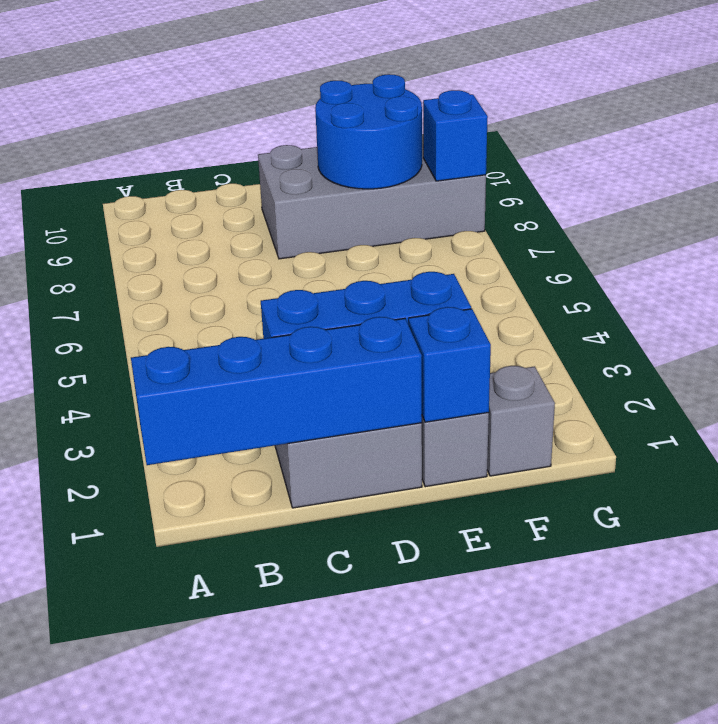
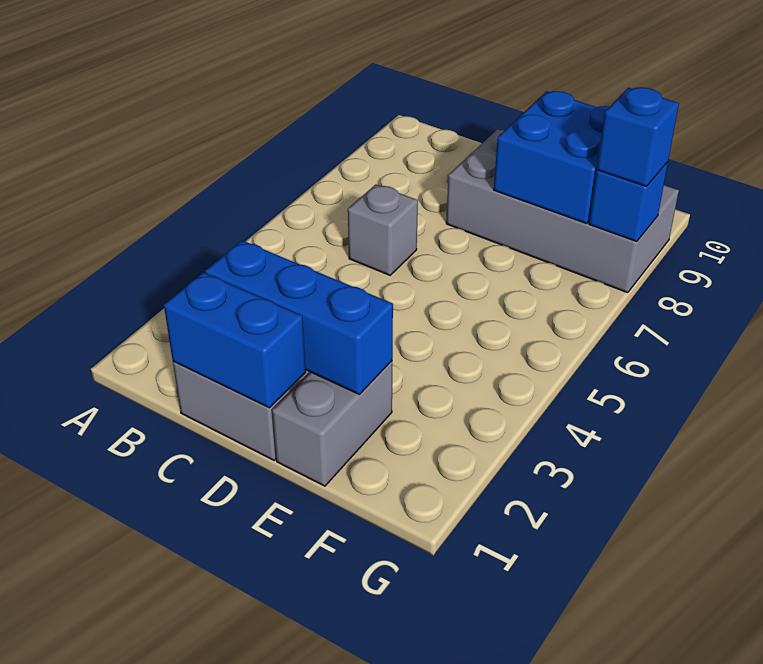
blue brick A1:D1 level 2 -> blue brick C1:D1 level 2
blue brick E1 level 2 -> blue brick G8 level 3
blue round brick E8:F9 level 2 -> blue brick E8:F9 level 2
grey brick F1 level 1 -> grey brick C6 level 1

